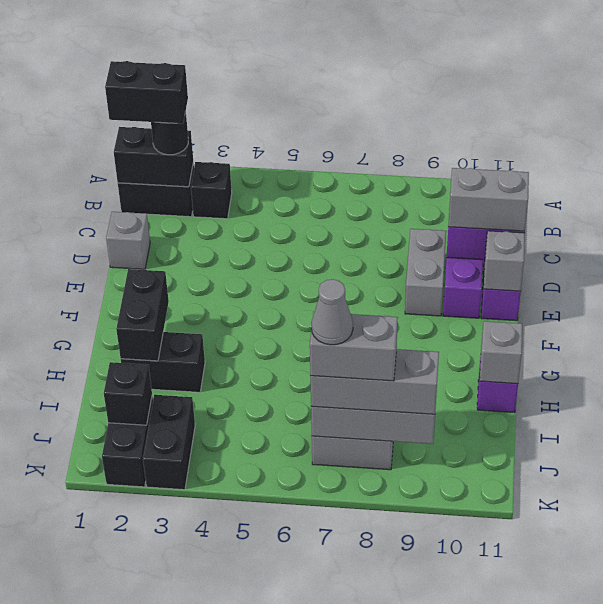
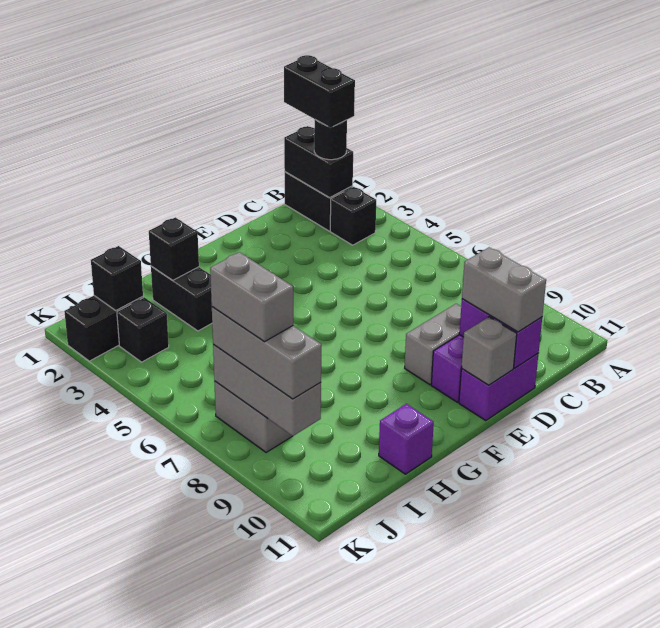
grey brick D1 level 1 -> none
black brick G2:H2 level 2 -> black brick H2 level 2
grey brick H11 level 2 -> none
black brick J3:K3 level 1 -> black brick J3 level 1
grey cone J7 level 5 -> none

